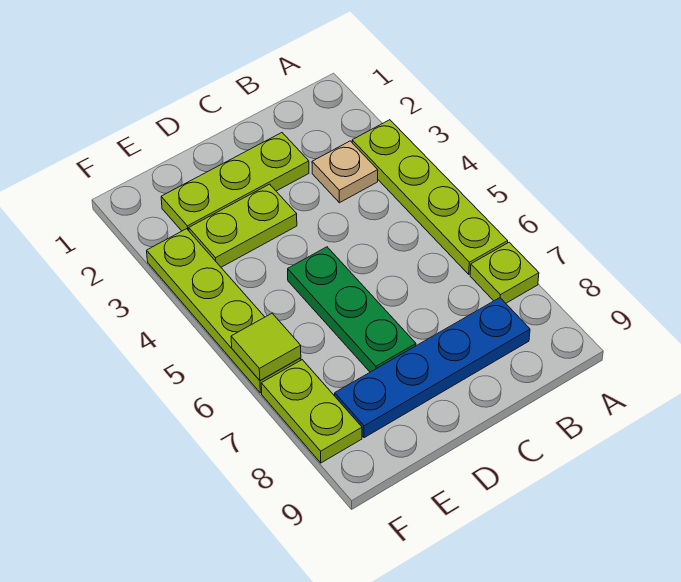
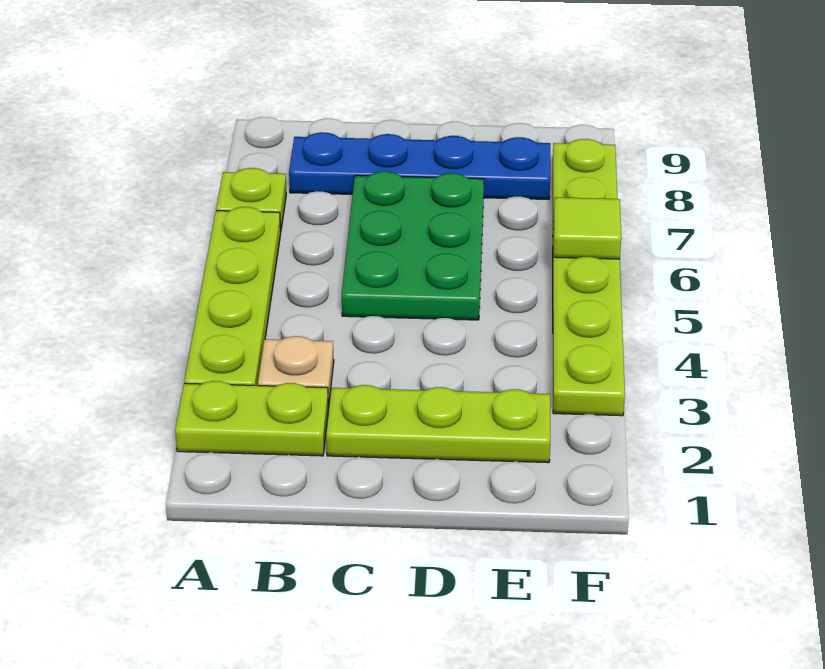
lime plate D3:E3 level 1 -> lime plate A2:B2 level 1
green plate D5:D7 level 1 -> green plate C5:D7 level 1

